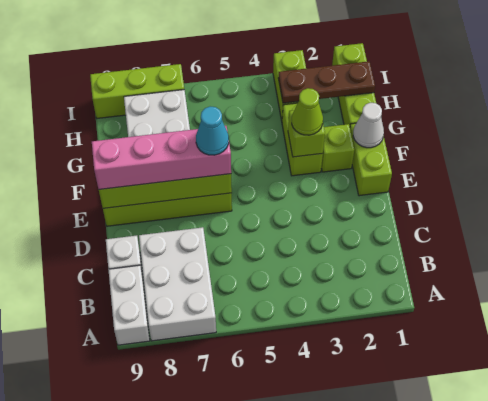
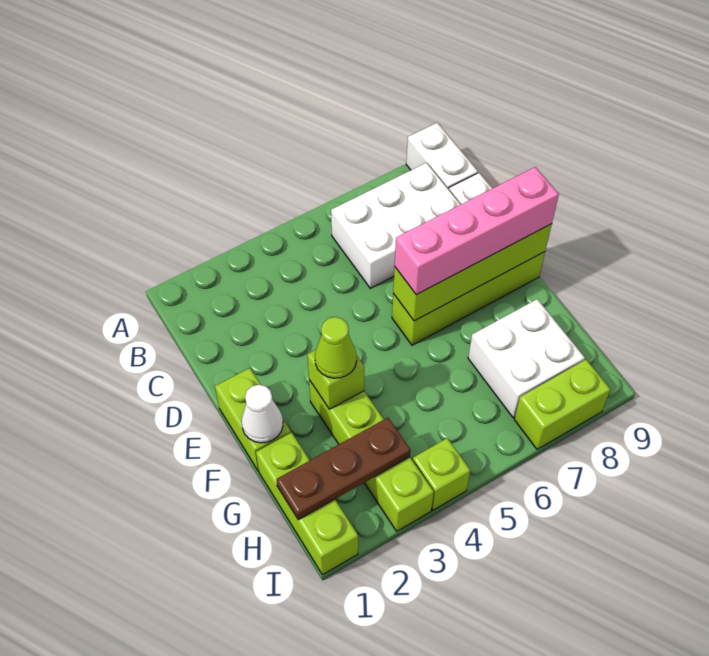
white brick A7:C8 level 1 -> white brick B6:C8 level 1
cyan cone E6 level 4 -> none
lime brick F2 level 1 -> lime brick I4 level 1
lime brick I7:I9 level 1 -> lime brick I7:I8 level 1

